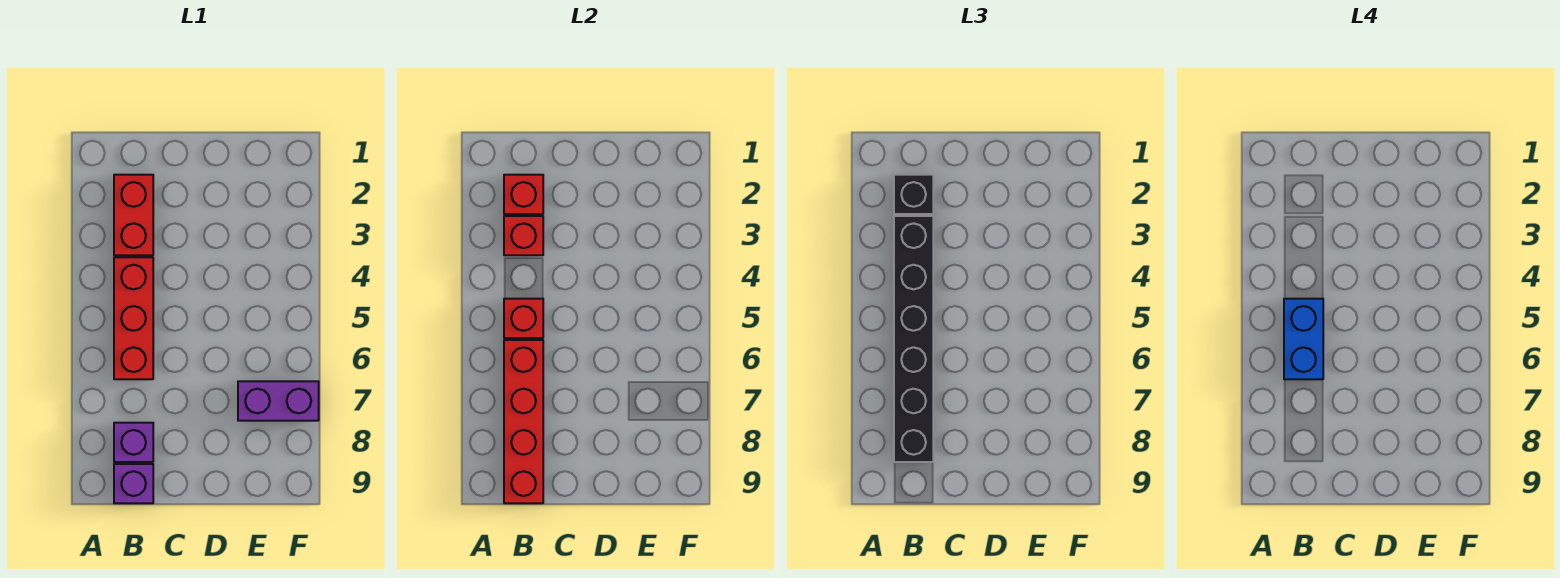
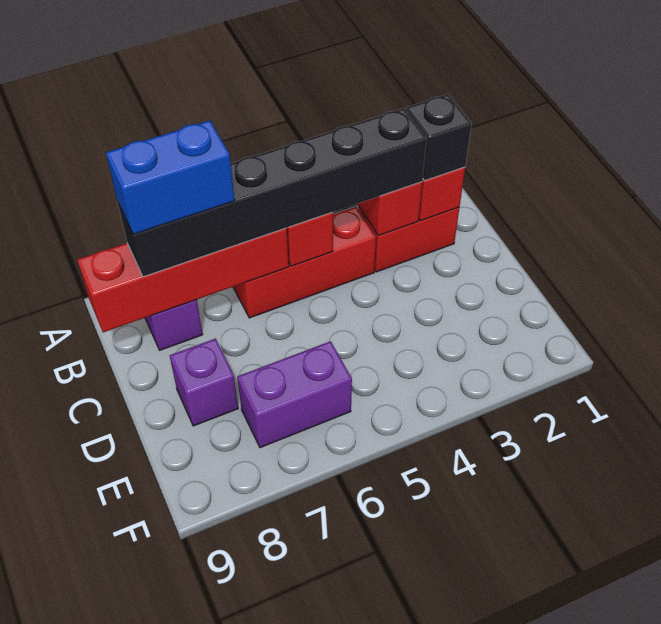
blue brick B5:B6 level 4 -> blue brick B7:B8 level 4
purple brick B9 level 1 -> purple brick D8 level 1
purple brick E7:F7 level 1 -> purple brick E6:E7 level 1

